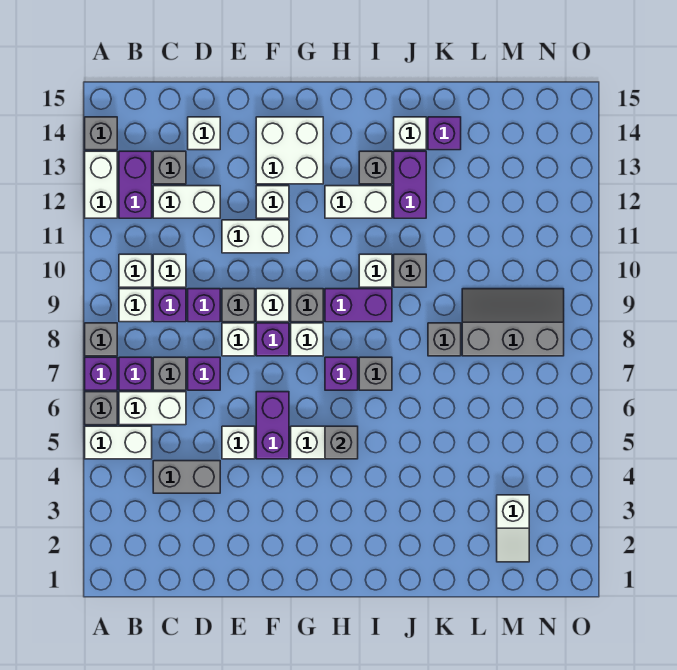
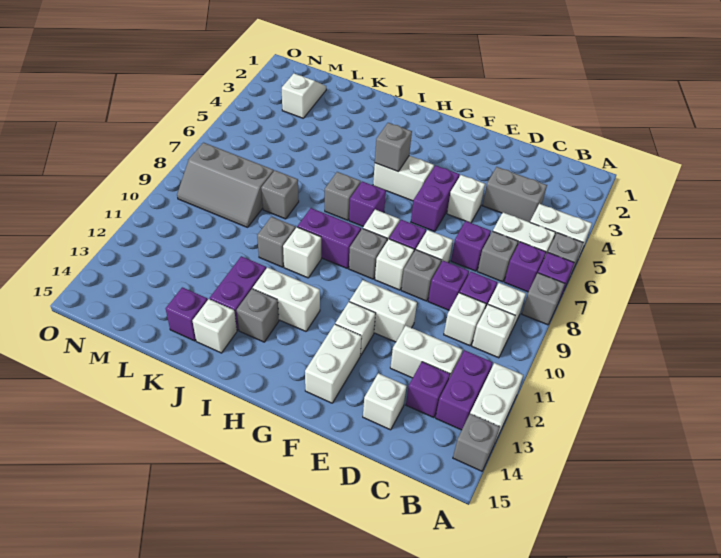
grey brick C13 level 1 -> purple brick C13 level 1
white brick F13:G14 level 1 -> white brick F13:F14 level 1

